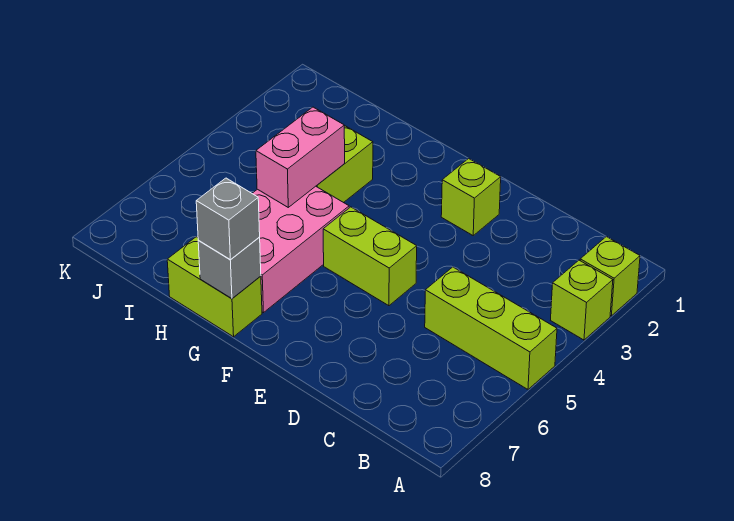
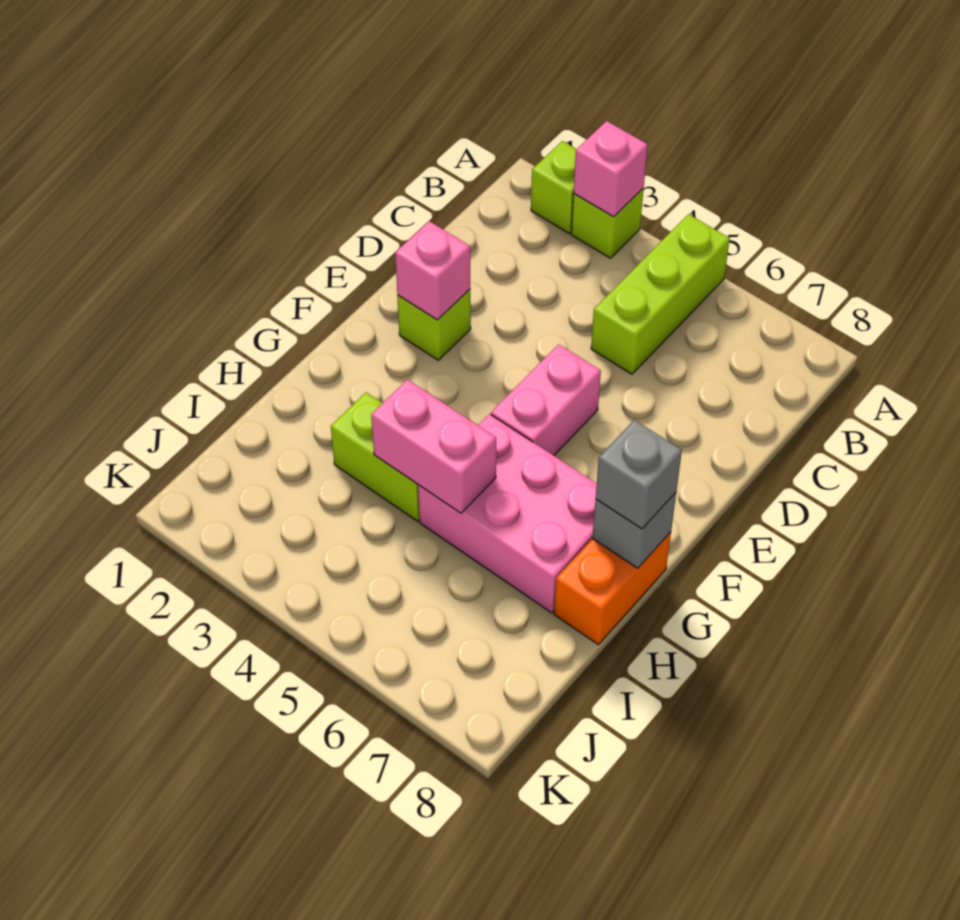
none -> pink brick A3 level 2
none -> pink brick E2 level 2
lime brick E5:F5 level 1 -> pink brick E5:F5 level 1
lime brick G8:H8 level 1 -> orange brick G8:H8 level 1

